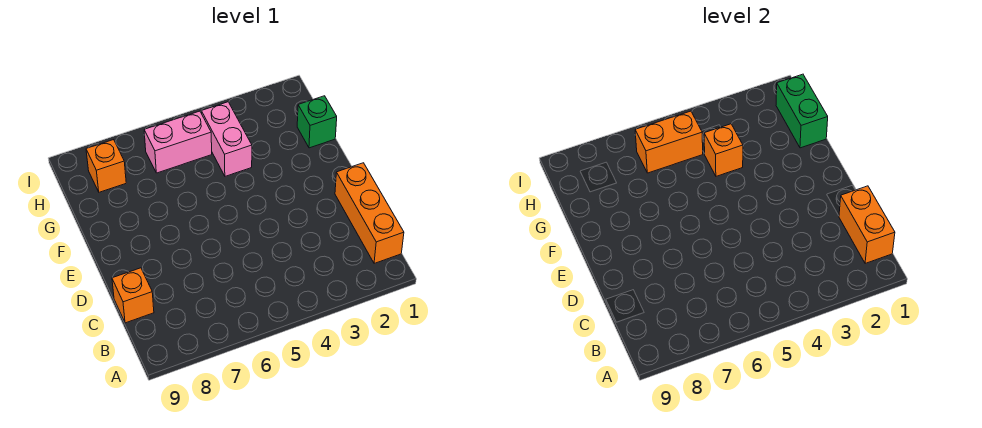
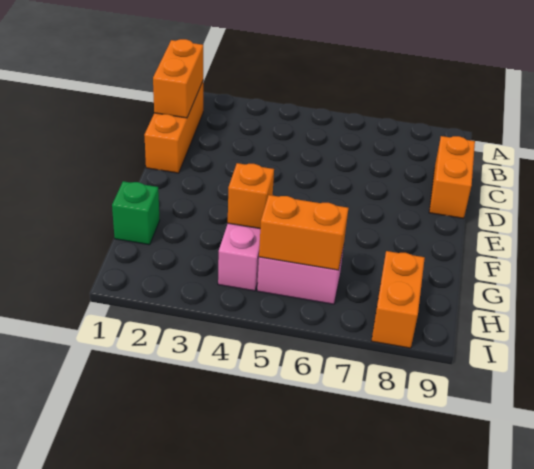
orange brick C9 level 1 -> orange brick C9:D9 level 1
green brick G1:H1 level 2 -> none
orange brick H8 level 1 -> orange brick H8:I8 level 1

